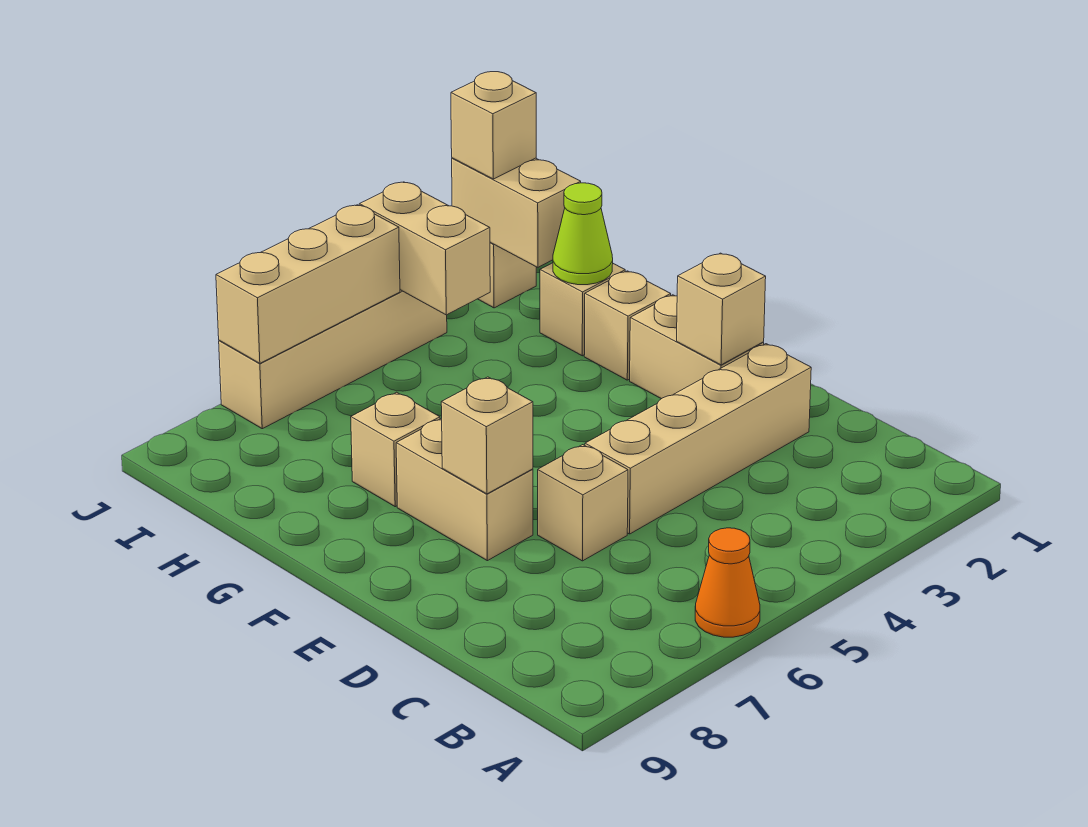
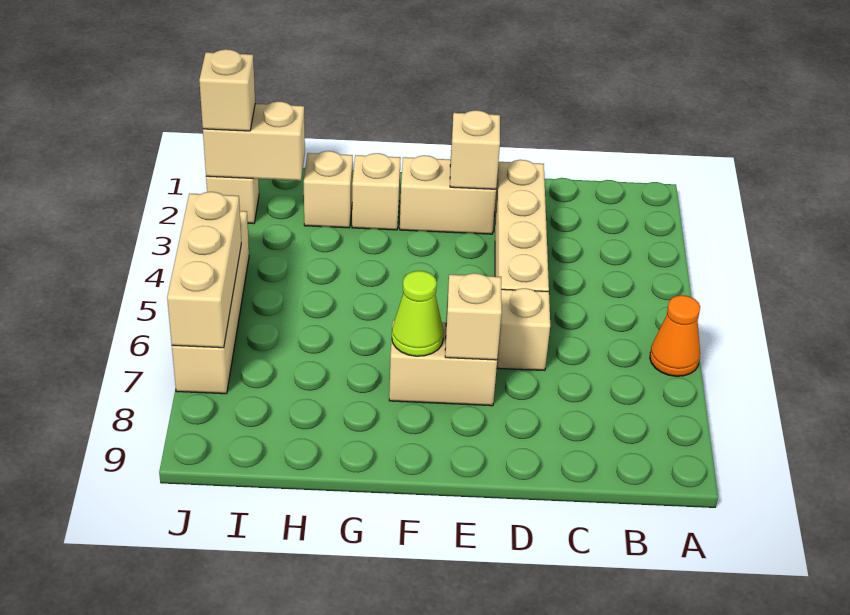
tan brick G7 level 1 -> none
lime cone H2 level 2 -> lime cone F7 level 2
tan brick I4:J4 level 2 -> none

